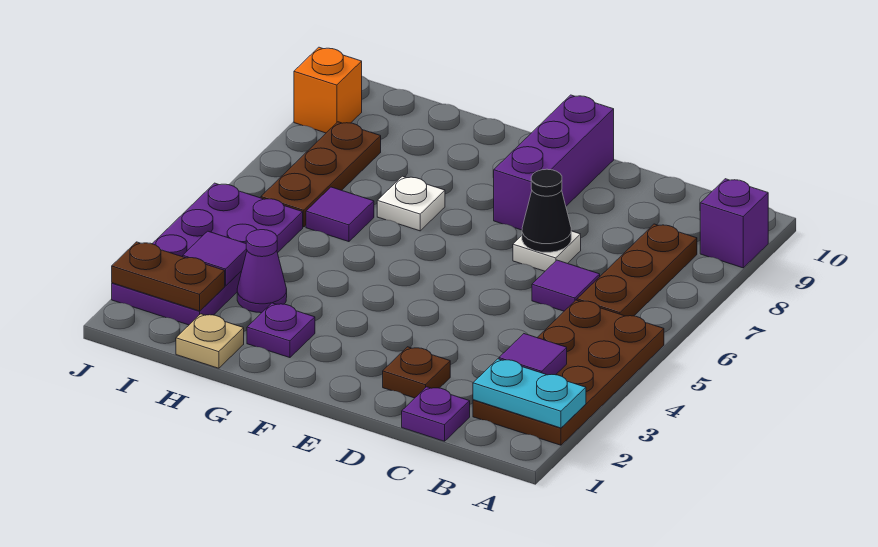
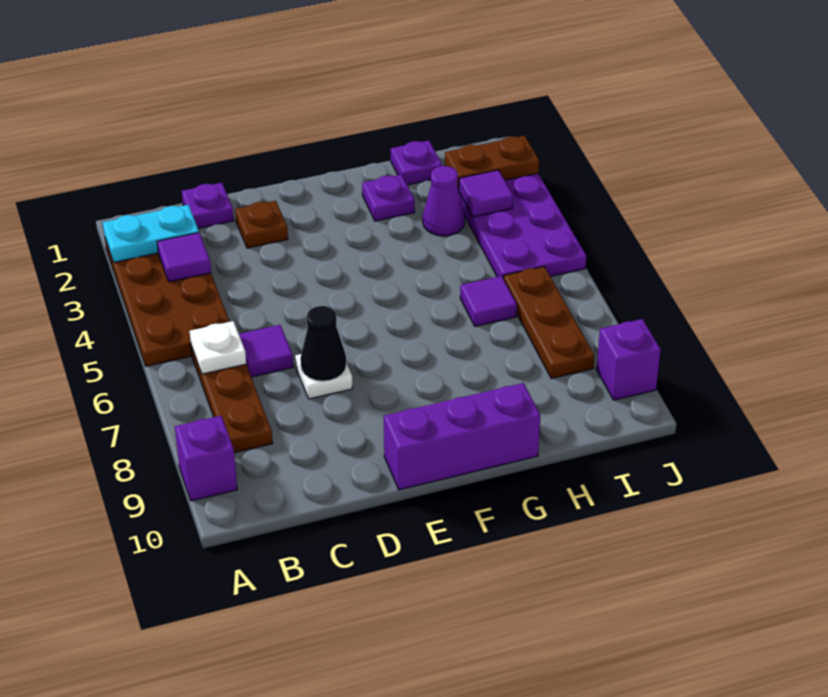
purple brick E8:E10 level 1 -> purple brick E10:G10 level 1
white plate G7 level 1 -> white plate B6 level 2
tan plate H1 level 1 -> purple plate H1 level 1
orange brick J9 level 1 -> purple brick J9 level 1

